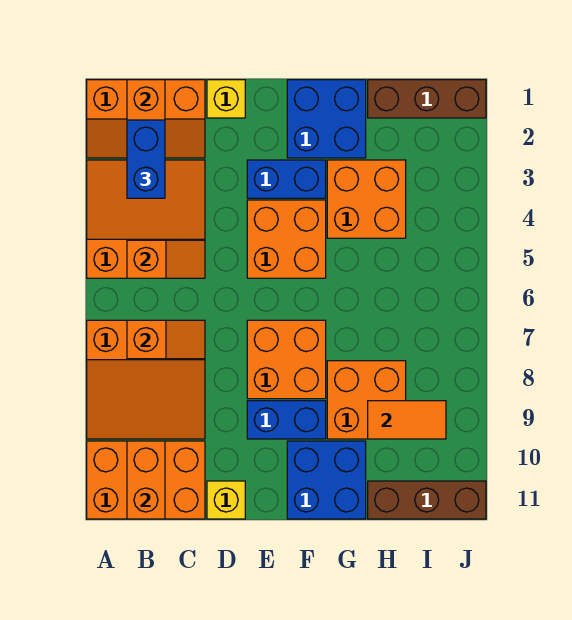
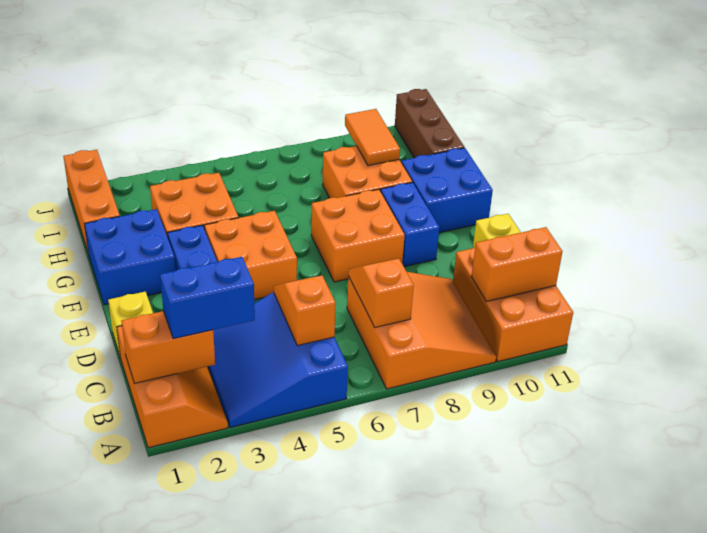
orange slope A3:C5 level 1 top 5 -> blue slope A3:C5 level 1 top 5
brown brick H1:J1 level 1 -> orange brick H1:J1 level 1

